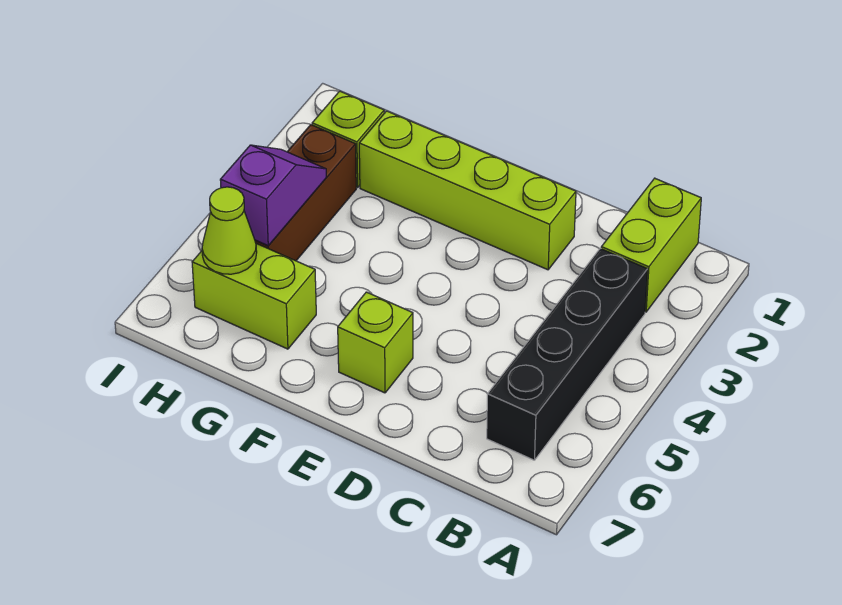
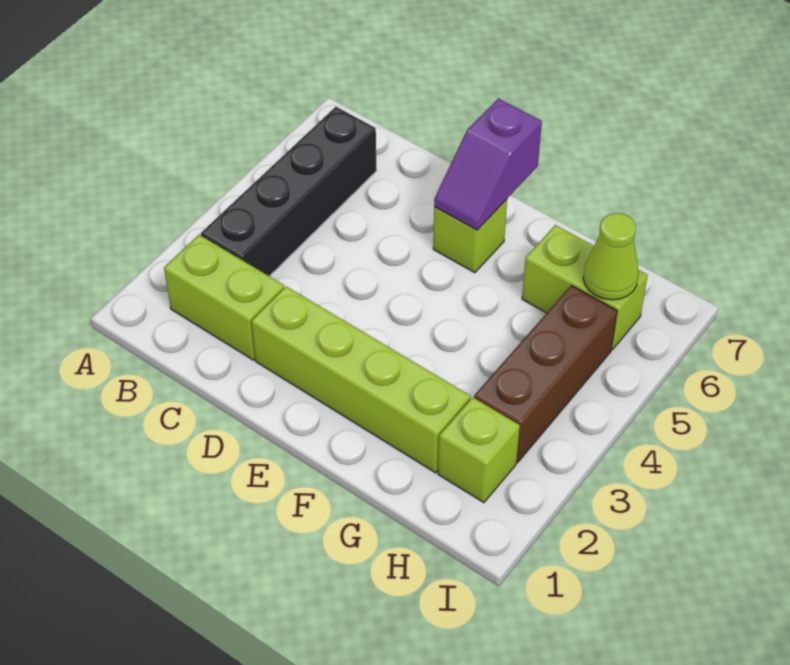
lime brick B1:B2 level 1 -> lime brick B2:C2 level 1
purple slope H4:H5 level 2 top 5 -> purple slope E6:E7 level 2 top 7

